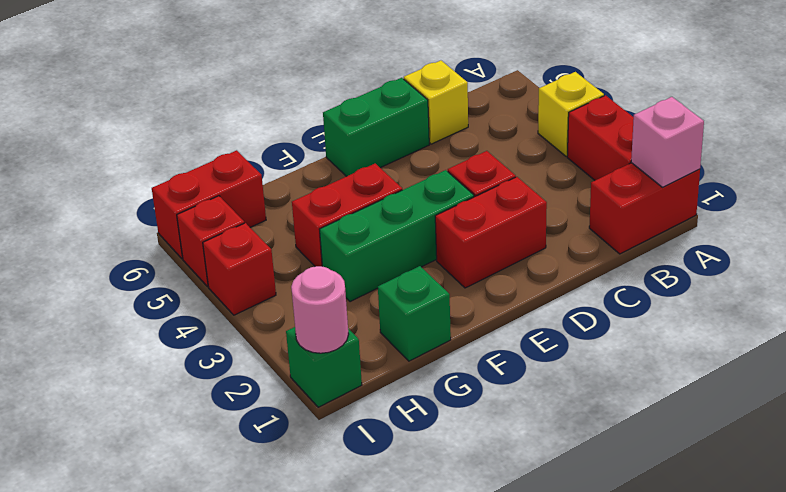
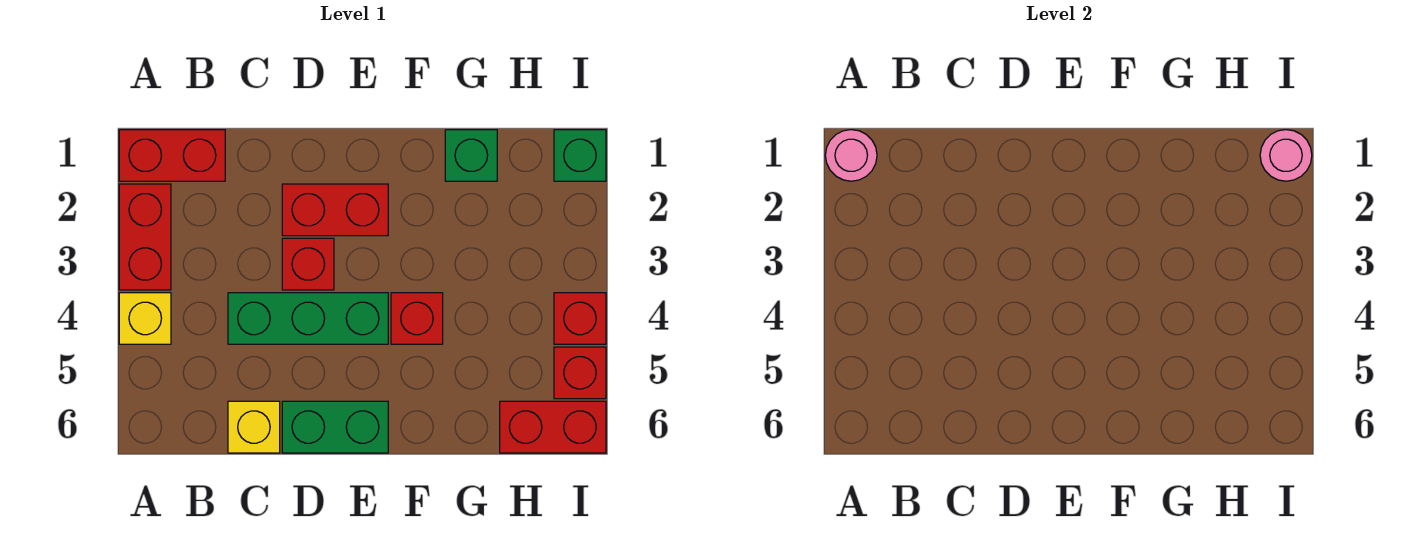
pink brick A1 level 2 -> pink round brick A1 level 2
green brick E3:G3 level 1 -> green brick C4:E4 level 1
red brick F4:G4 level 1 -> red brick F4 level 1

